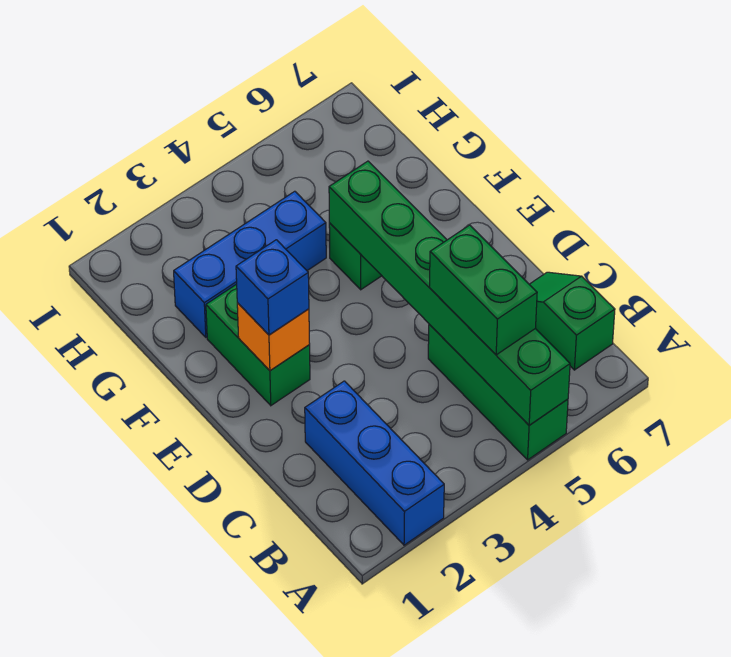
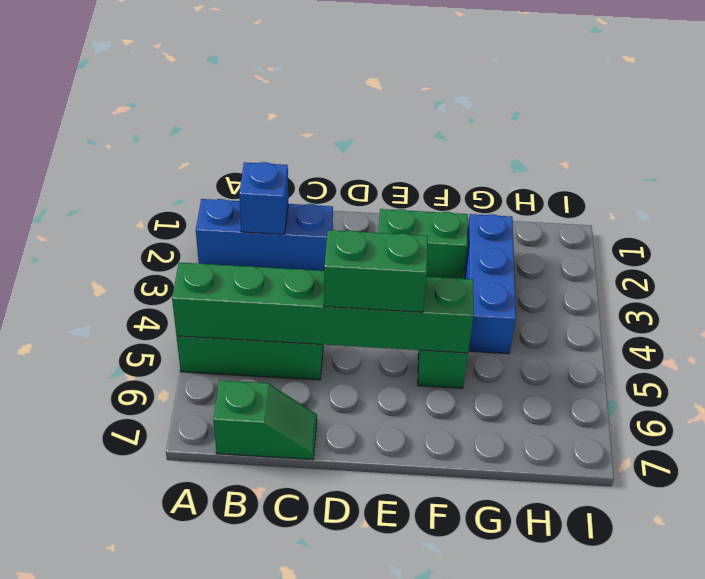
green brick B5:C5 level 3 -> green brick D5:E5 level 3
orange brick E2 level 2 -> none
blue brick E2 level 3 -> blue brick B2 level 2

